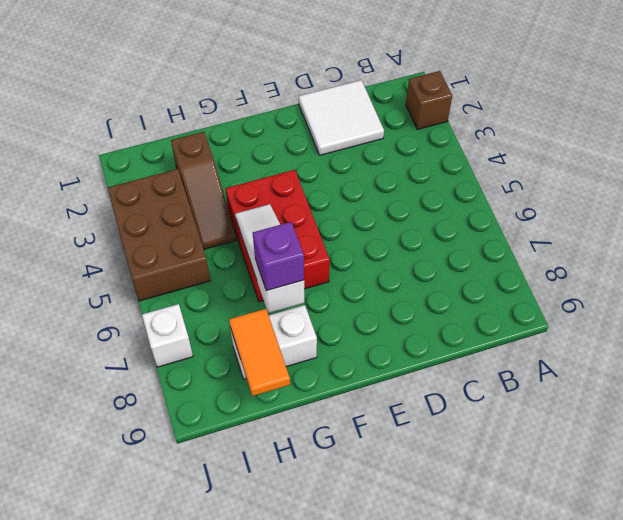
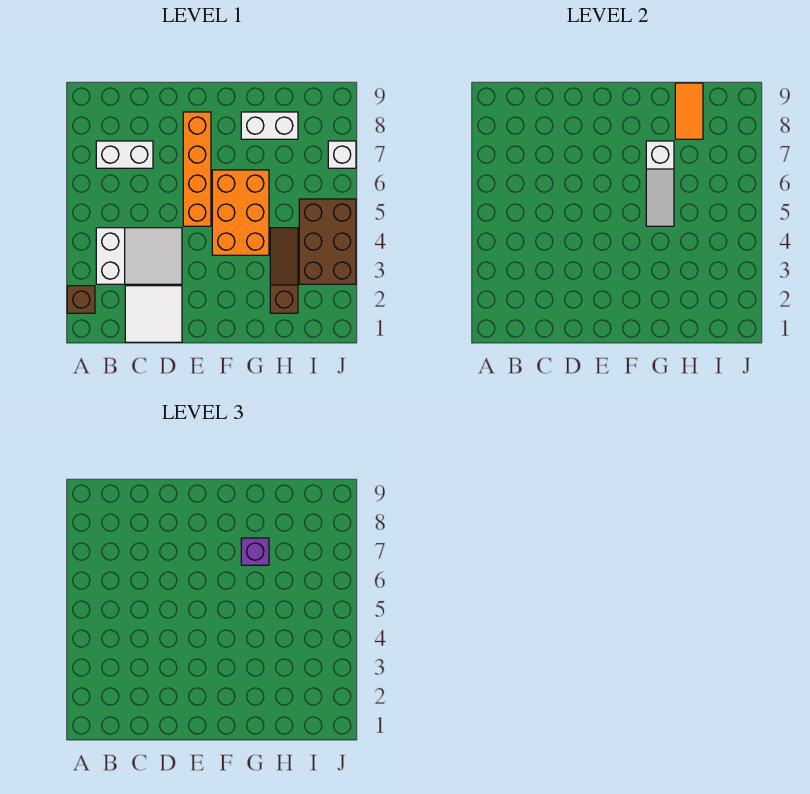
none -> white slope B3:D4 level 1 top B
none -> white brick B7:C7 level 1
none -> orange brick E5:E8 level 1
red brick F4:G6 level 1 -> orange brick F4:G6 level 1

